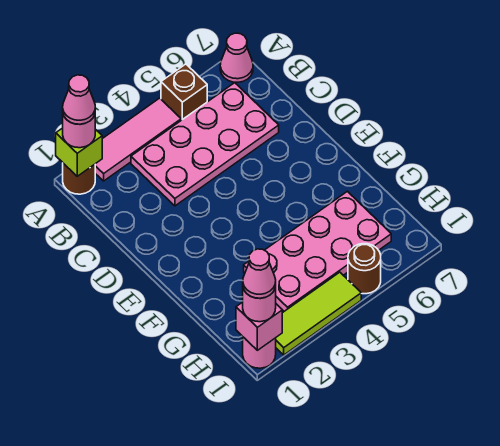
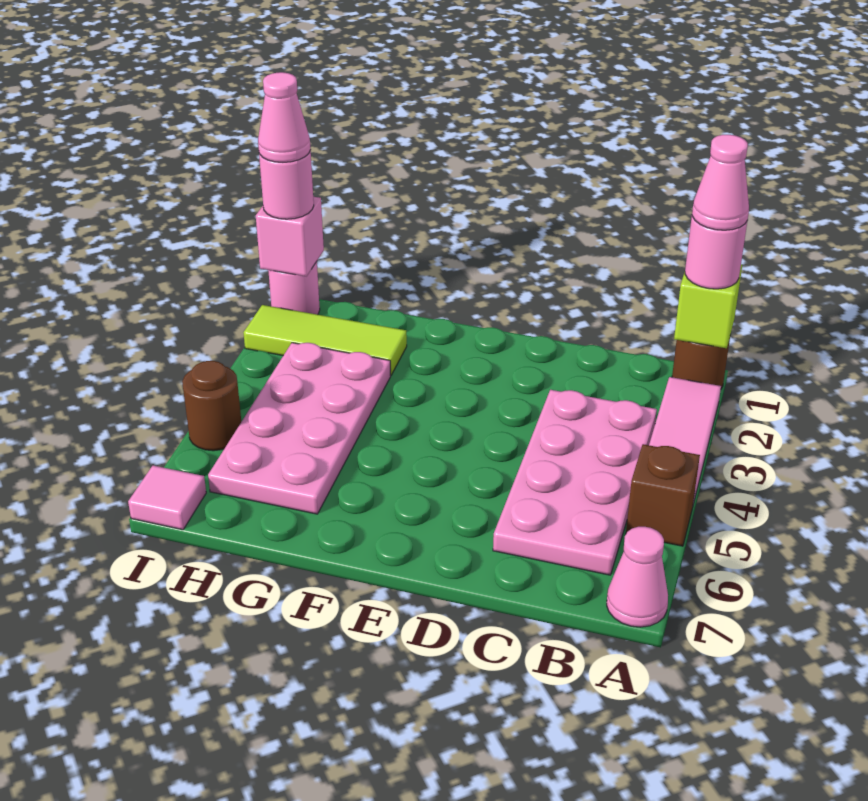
lime tile I2:I4 level 1 -> lime tile G2:I2 level 1
none -> pink tile I7 level 1

